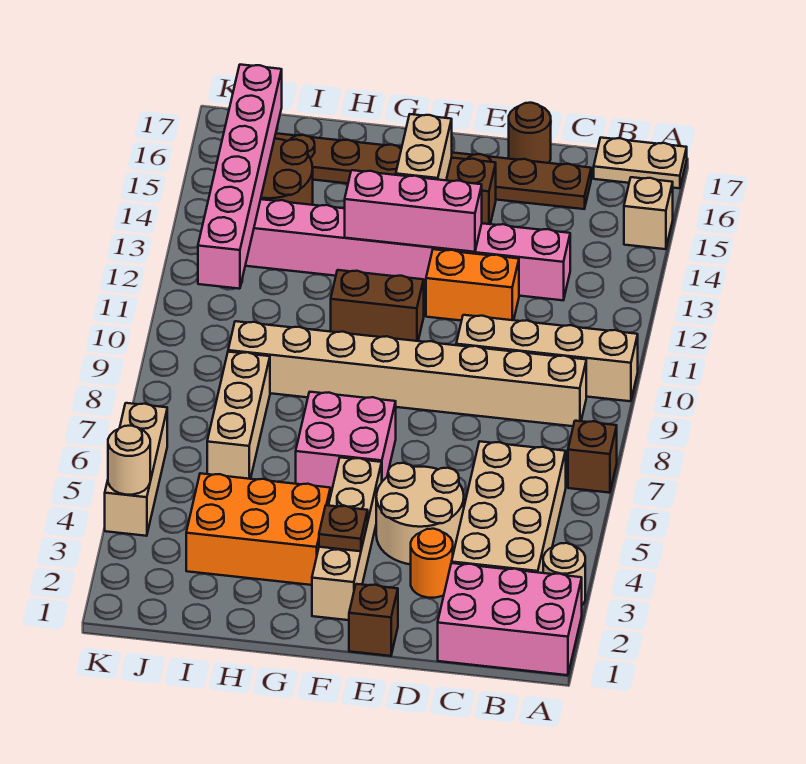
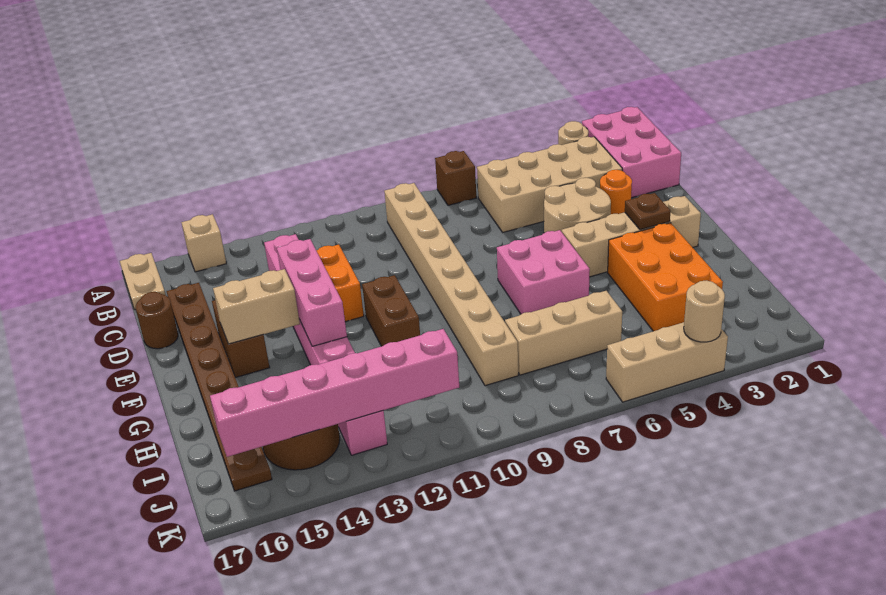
tan brick A10:D10 level 1 -> none
brown brick E1 level 1 -> none

